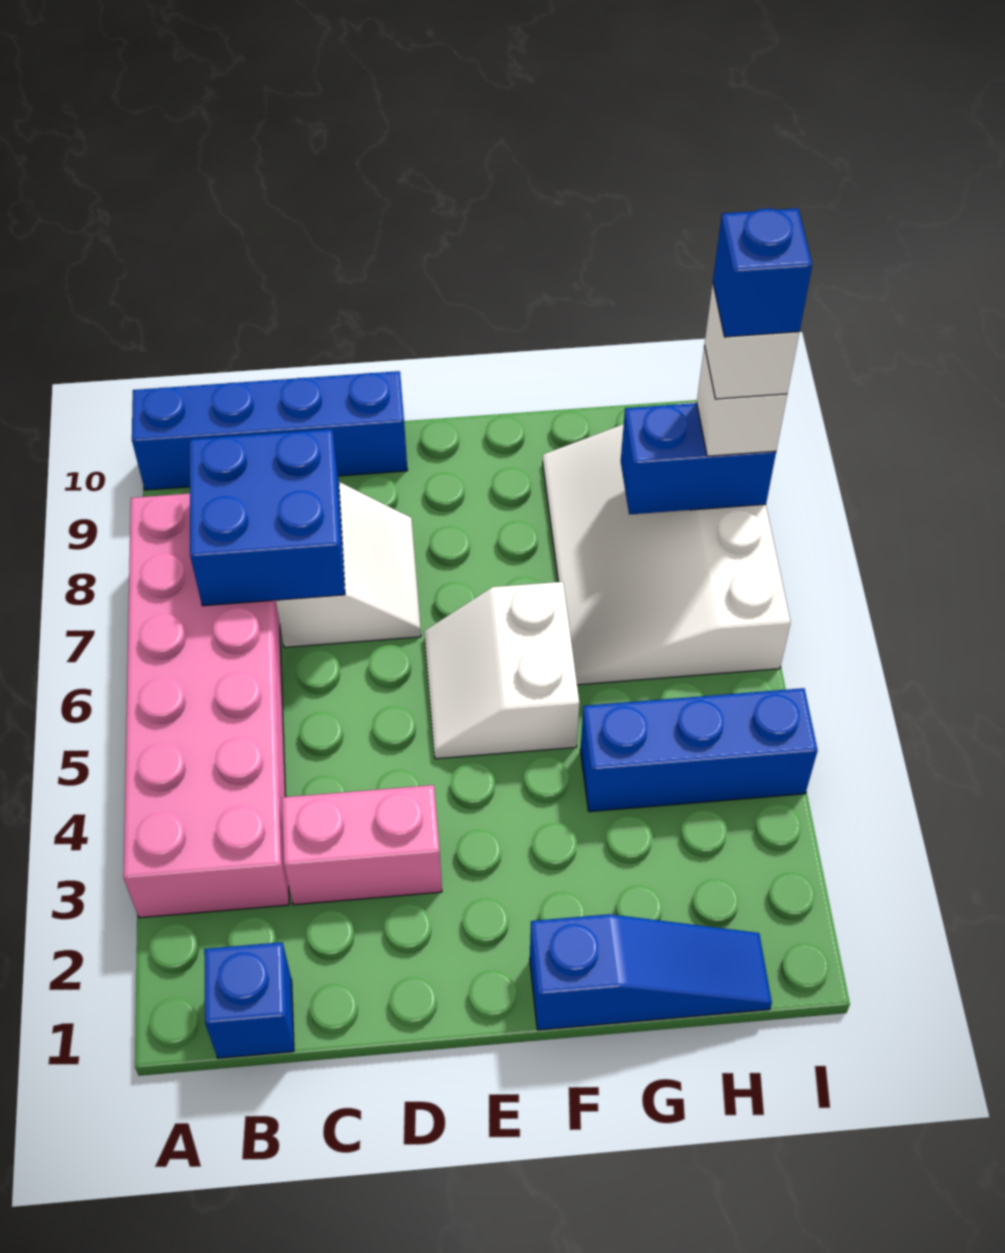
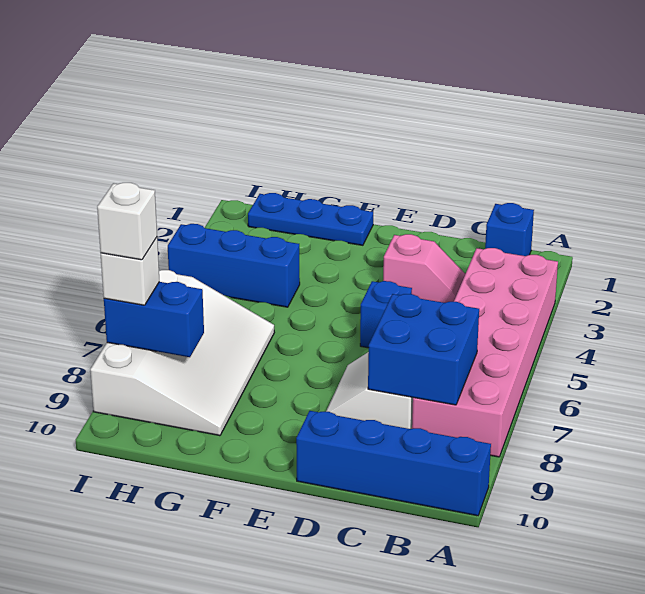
pink brick C3:D3 level 1 -> pink slope C3:D3 level 1 top D
white slope E5:F6 level 1 top F -> none
blue slope F1:H1 level 1 top F -> blue plate F1:H1 level 1
blue brick I8 level 5 -> blue brick D5 level 1

